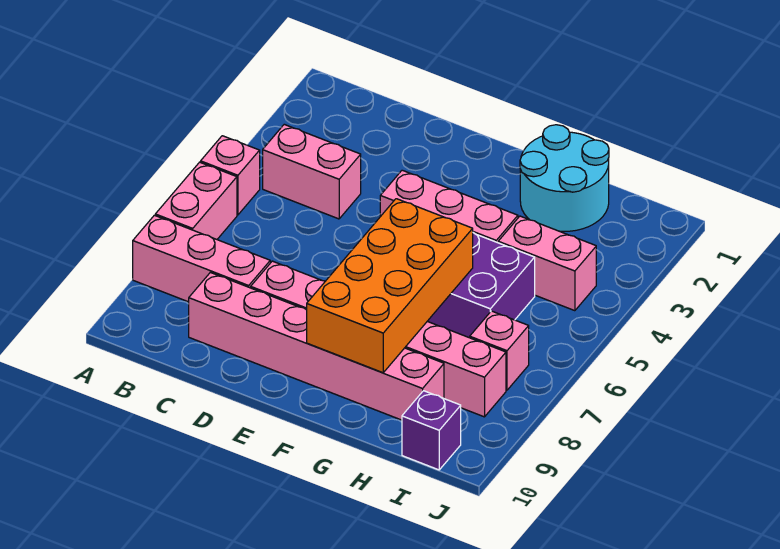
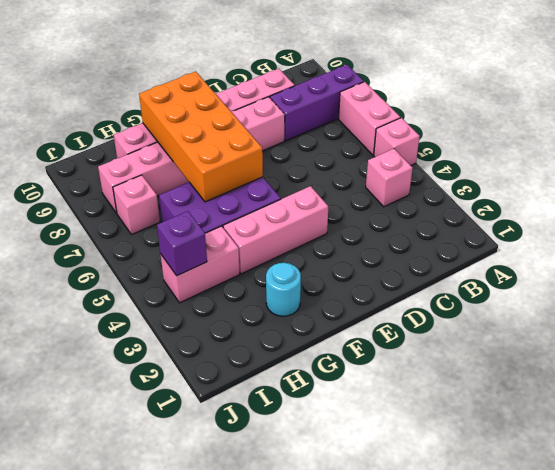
pink brick A8:C8 level 1 -> purple brick A8:C8 level 1
pink brick B4:C4 level 1 -> pink brick B4 level 1
cyan round brick G1:H2 level 1 -> cyan round brick G2 level 1
purple brick I10 level 1 -> purple brick I4 level 2

